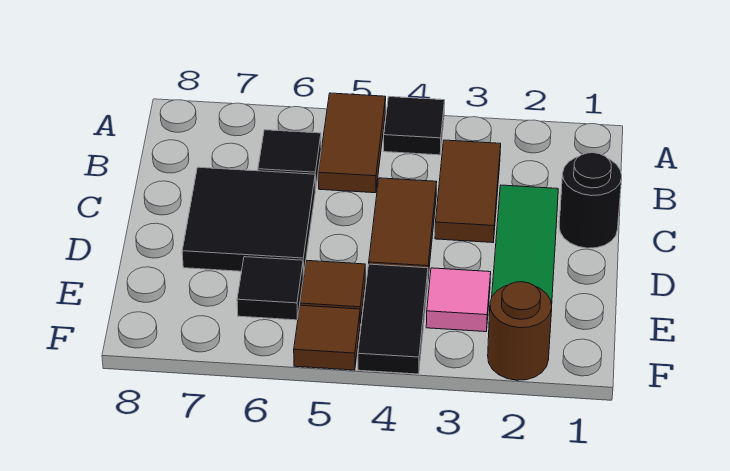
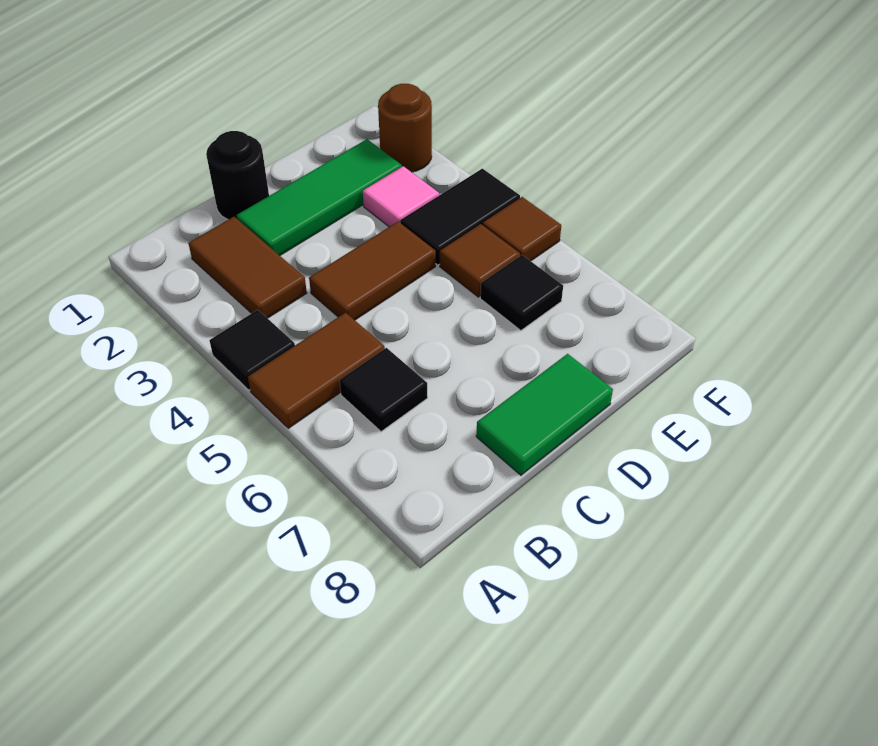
brown tile B3:C3 level 1 -> brown tile B2:B3 level 1
black tile C6:D7 level 1 -> none
none -> green tile C8:D8 level 1

